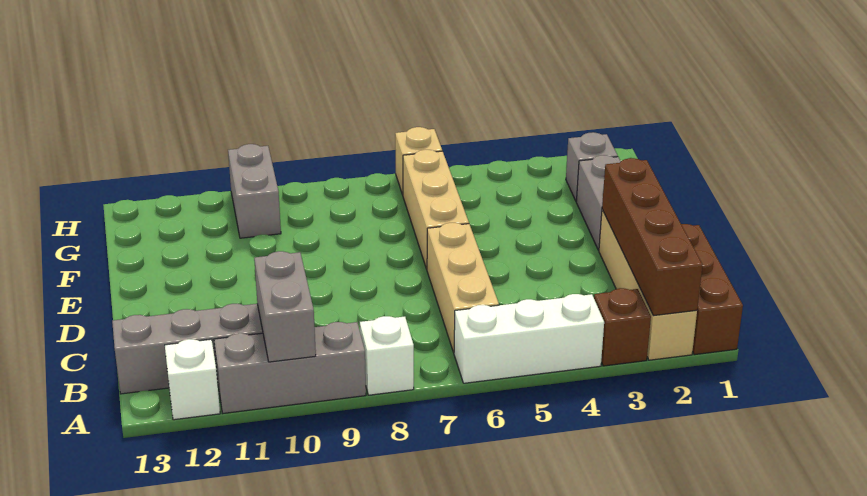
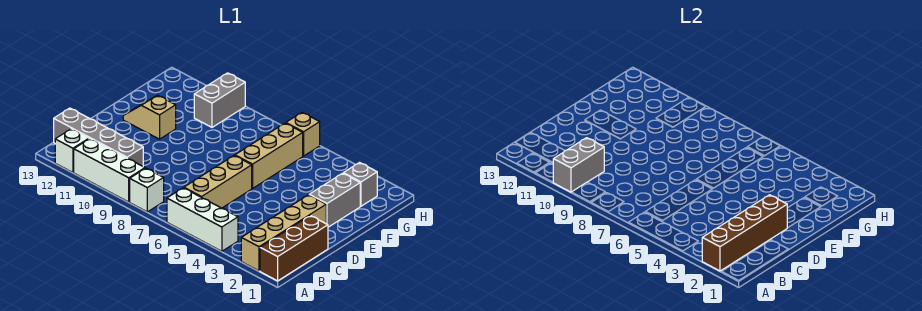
brown brick A3 level 1 -> none
grey brick A9:A11 level 1 -> white brick A9:A11 level 1
none -> tan slope E11:E12 level 1 top 11

